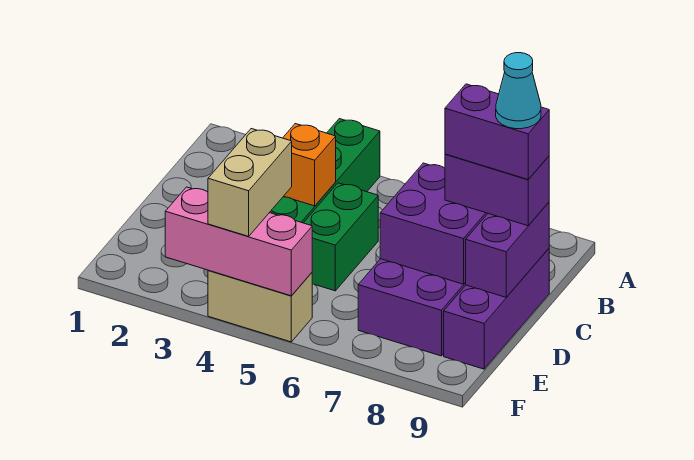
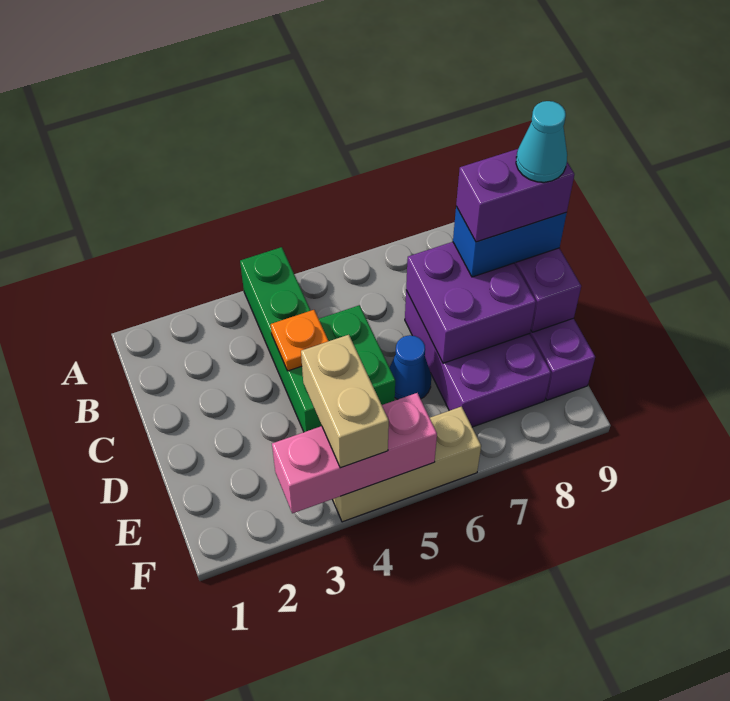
orange brick C4 level 2 -> orange plate C4 level 2
purple brick C8:C9 level 3 -> blue brick C8:C9 level 3
none -> blue cone D6 level 1
tan brick F4:F5 level 1 -> tan brick F4:F6 level 1

